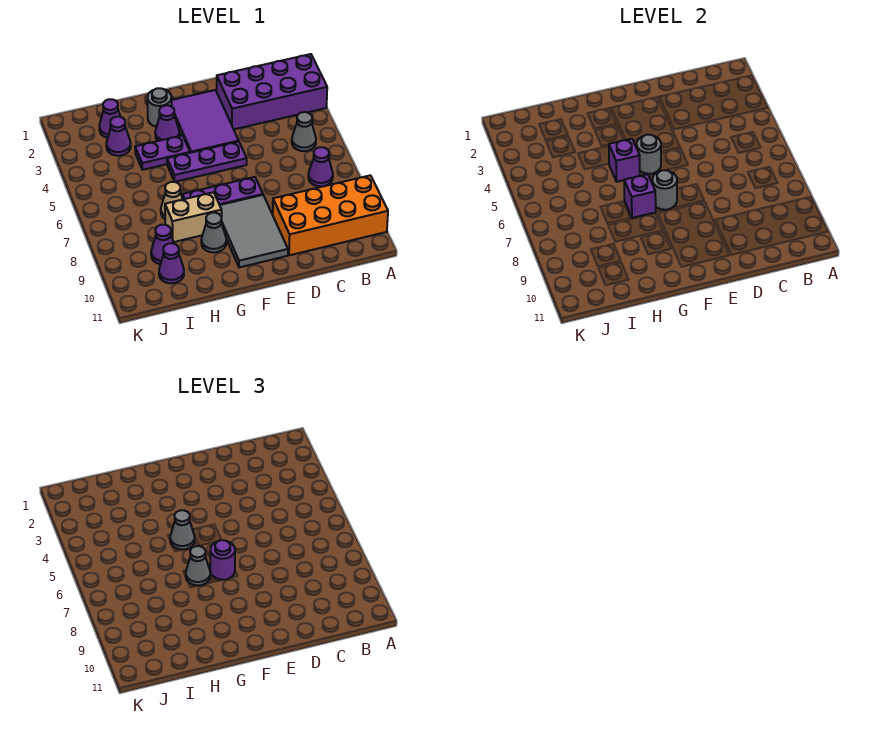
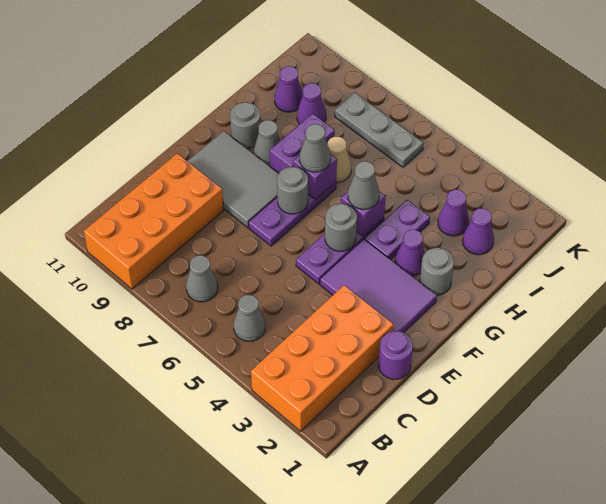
purple brick A2:D3 level 1 -> orange brick A2:D3 level 1
purple cone B7 level 1 -> grey cone B7 level 1
purple round brick F7 level 3 -> purple round brick D1 level 1
tan brick G8:H8 level 1 -> purple brick G8:H8 level 1
none -> grey round brick G10 level 1
none -> grey plate J6:J8 level 1

